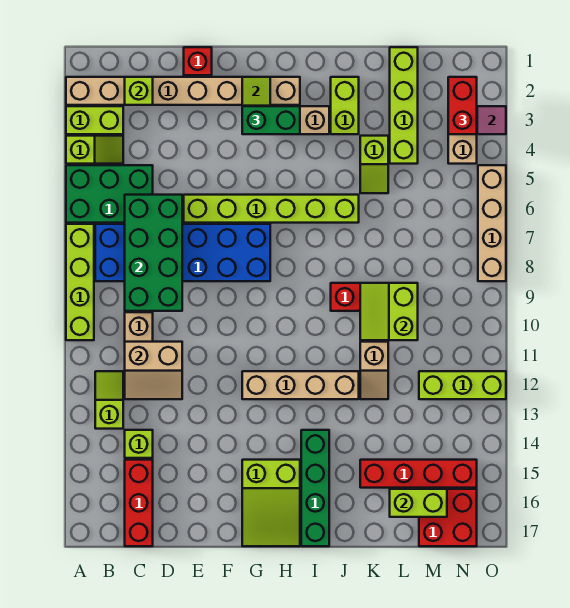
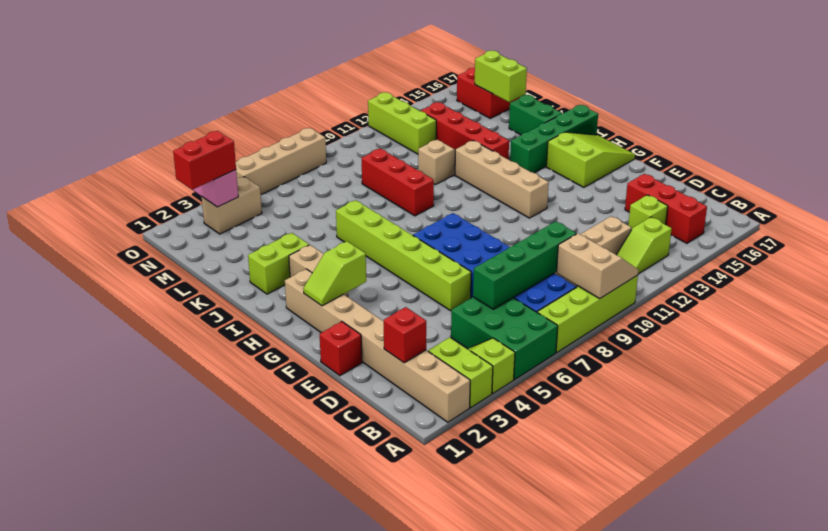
lime brick C2 level 2 -> red brick C2 level 2
green brick C6:D9 level 2 -> green brick C6:C9 level 2
tan slope C11:D12 level 2 top 11 -> tan slope A9:B10 level 2 top 9
red brick C15:C17 level 1 -> red brick B15:D15 level 1
green brick G3:H3 level 3 -> green brick J16:K16 level 1
lime slope K4:K5 level 1 top 4 -> none
lime slope K9:L10 level 2 top L -> none
red brick K15:N15 level 1 -> red brick J13:M13 level 1
lime brick L1:L4 level 1 -> none

